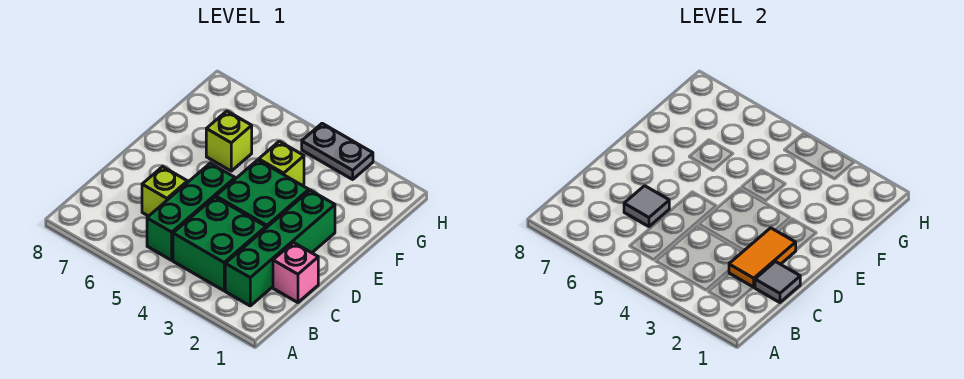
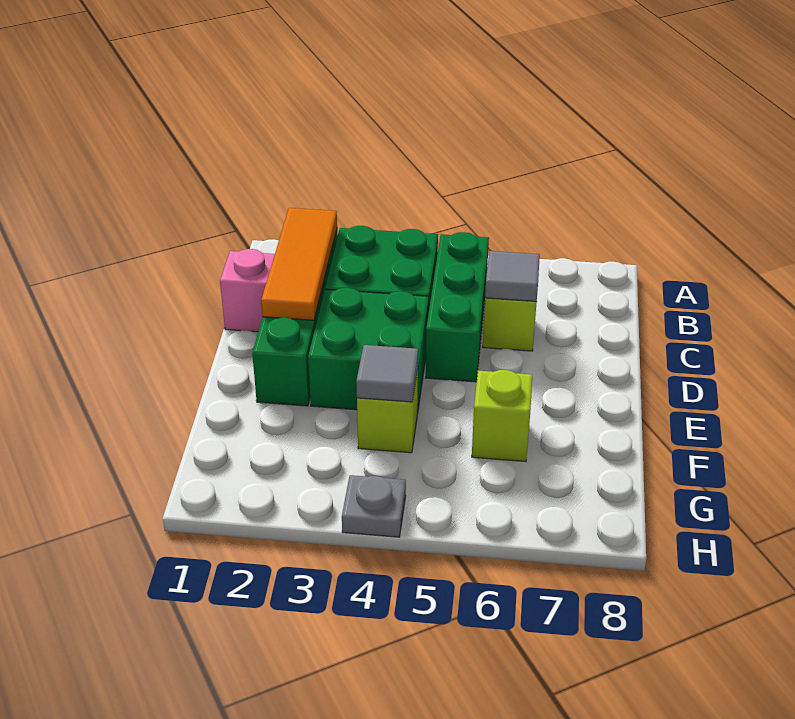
grey tile C1 level 2 -> grey tile F4 level 2
orange tile C2:D2 level 2 -> orange tile B2:D2 level 2
grey plate H3:H4 level 1 -> grey plate H4 level 1

